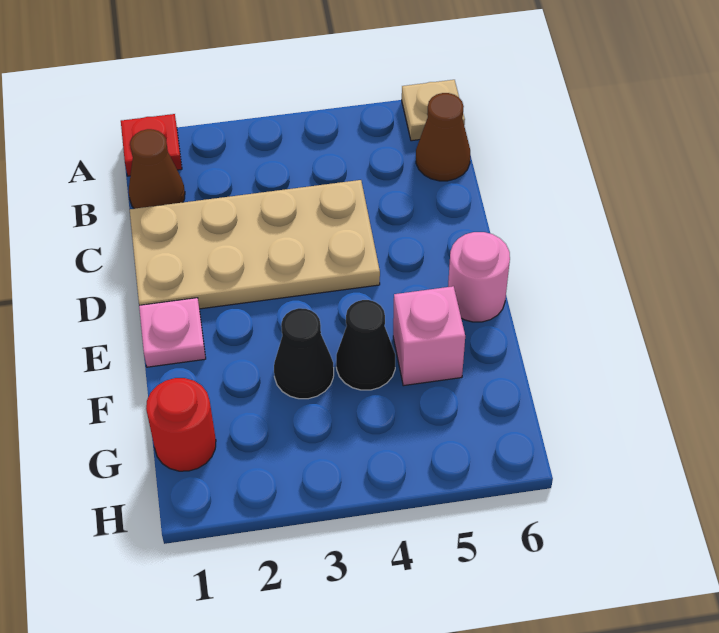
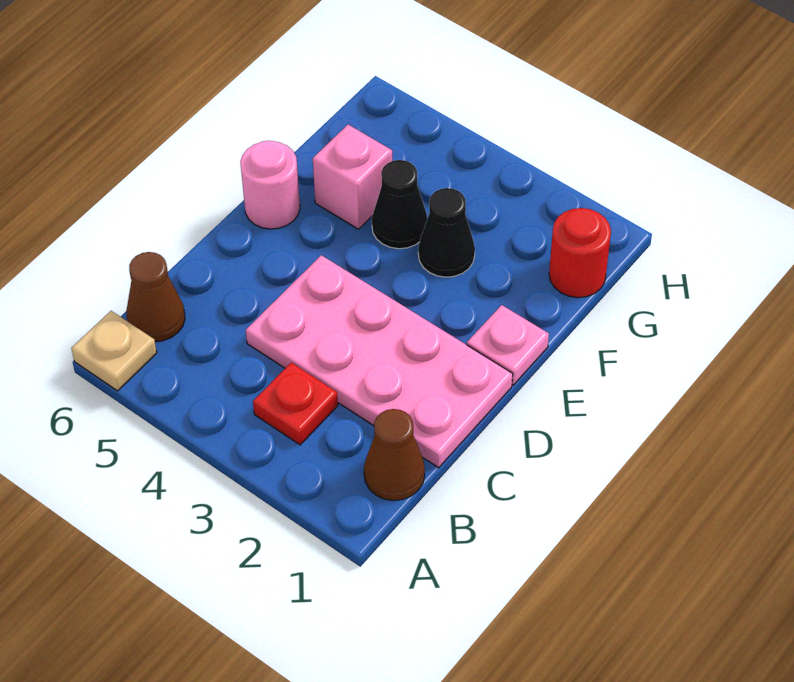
red plate A1 level 1 -> red plate B3 level 1
tan plate C1:D4 level 1 -> pink plate C1:D4 level 1

